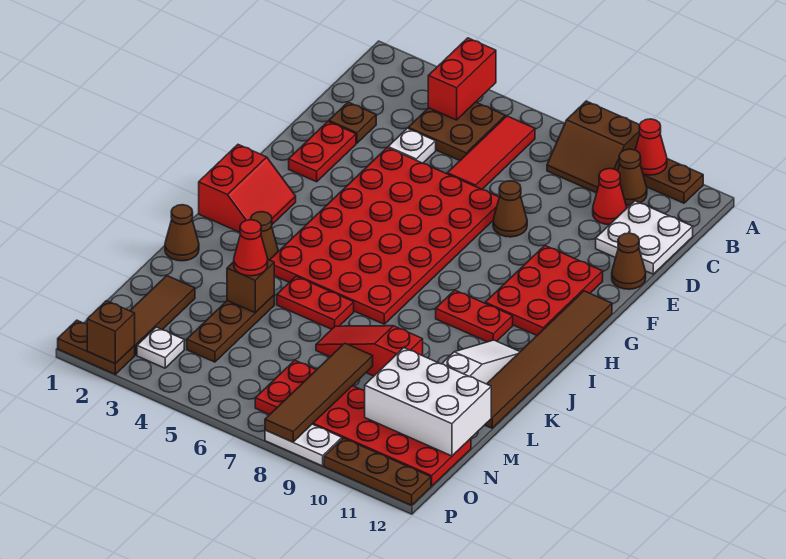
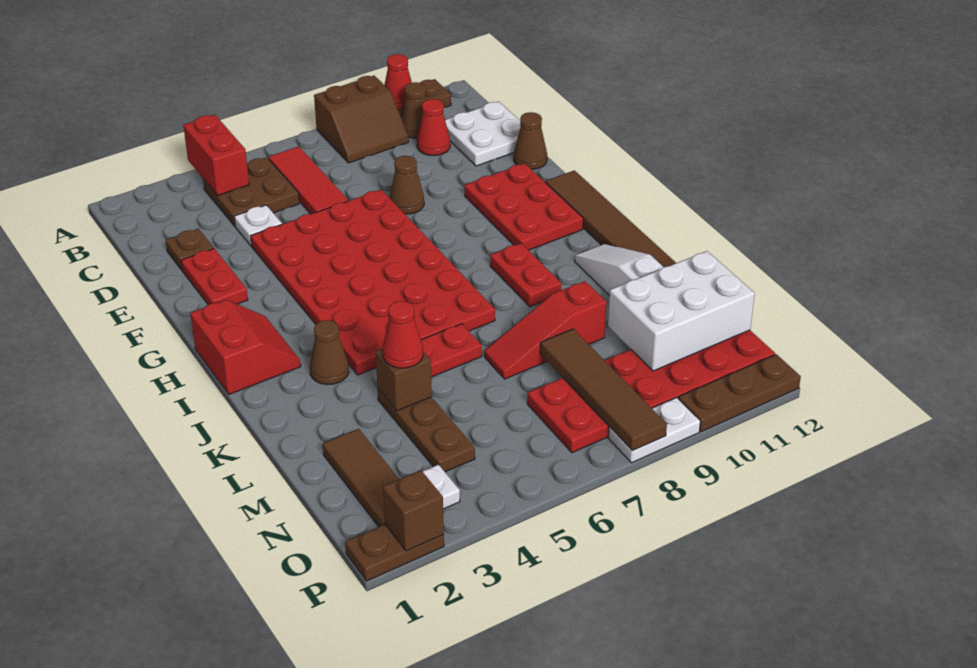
red plate I9:I10 level 1 -> red plate I9:J9 level 1
brown cone K1 level 1 -> none

